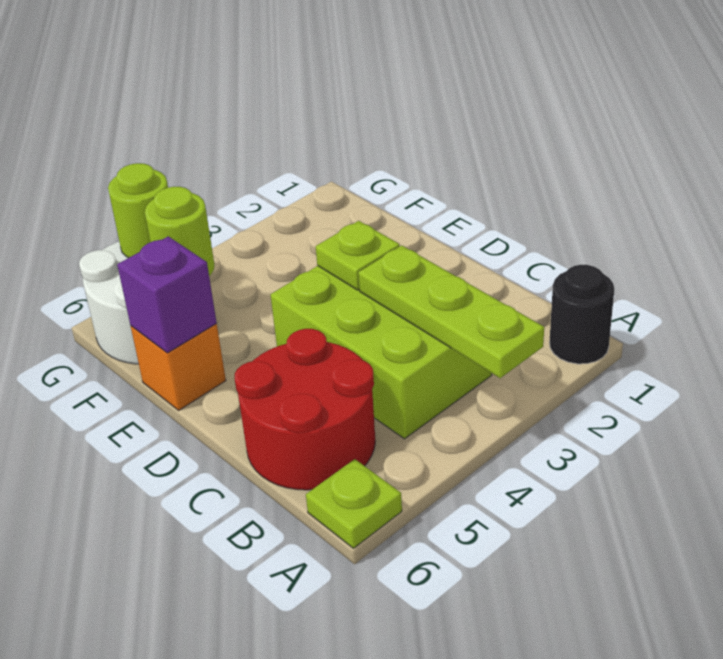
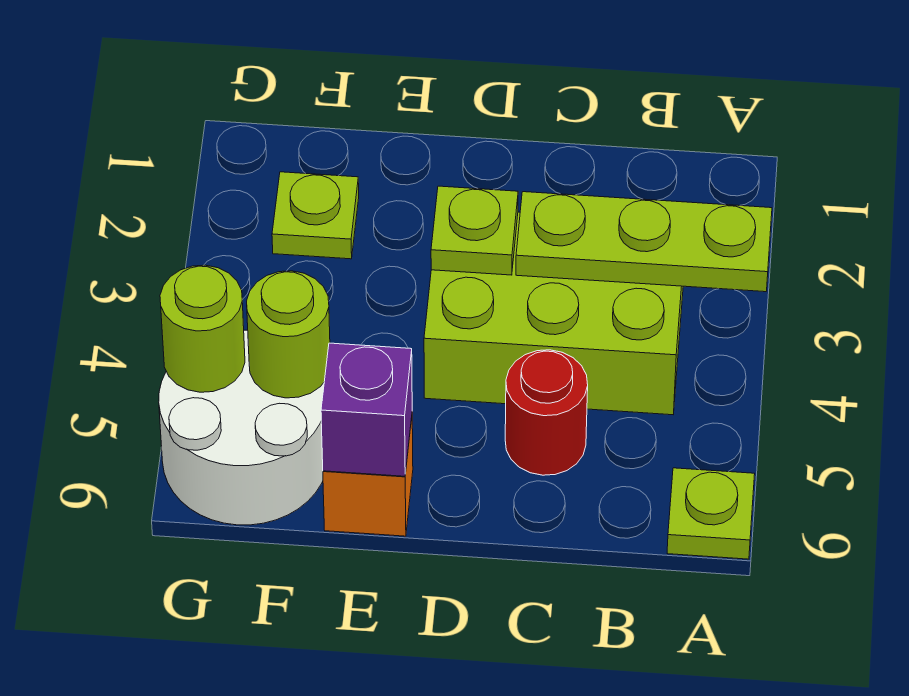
black round brick A1 level 1 -> none
red round brick B5:C6 level 1 -> red round brick C5 level 1
none -> lime plate F2 level 1

